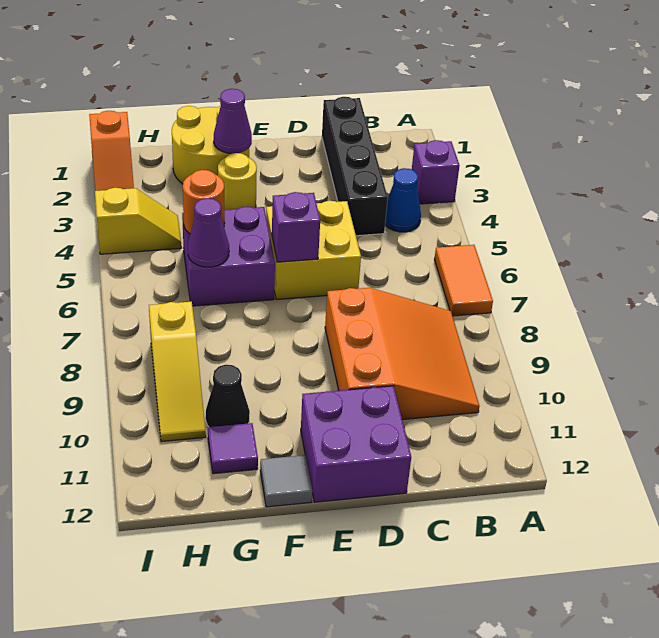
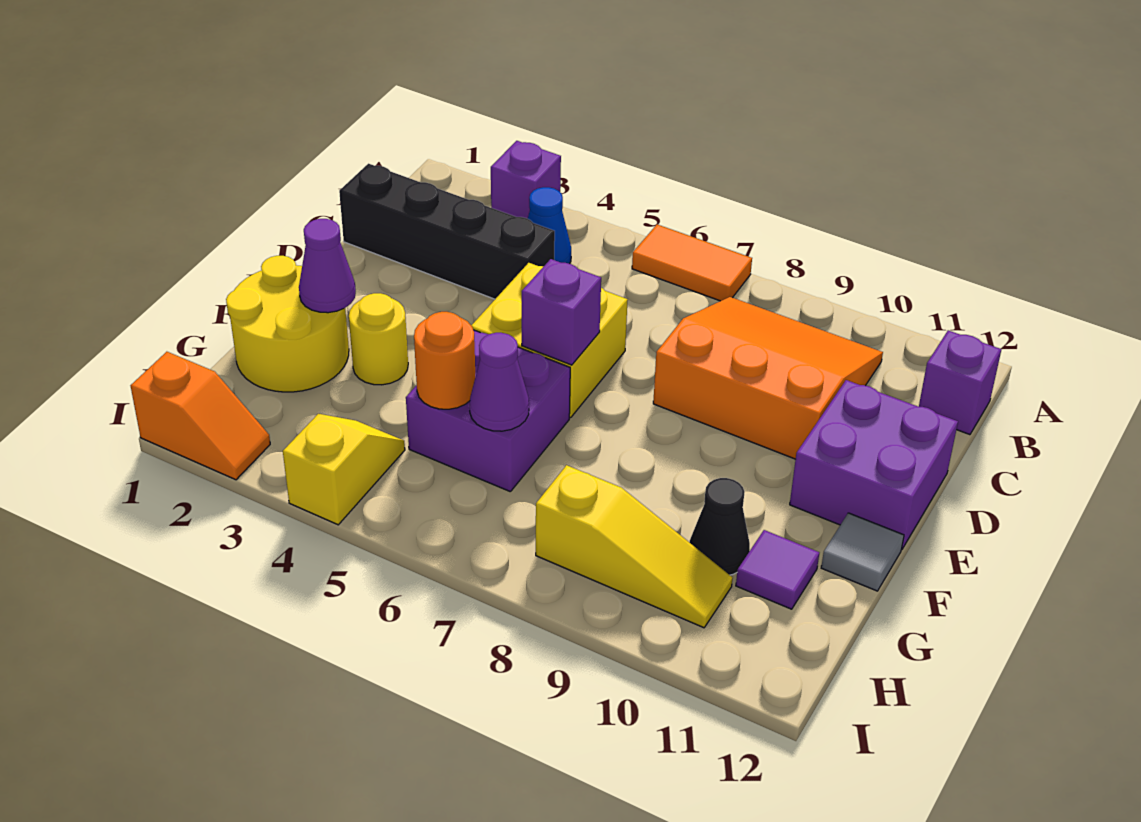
none -> purple brick B12 level 1

